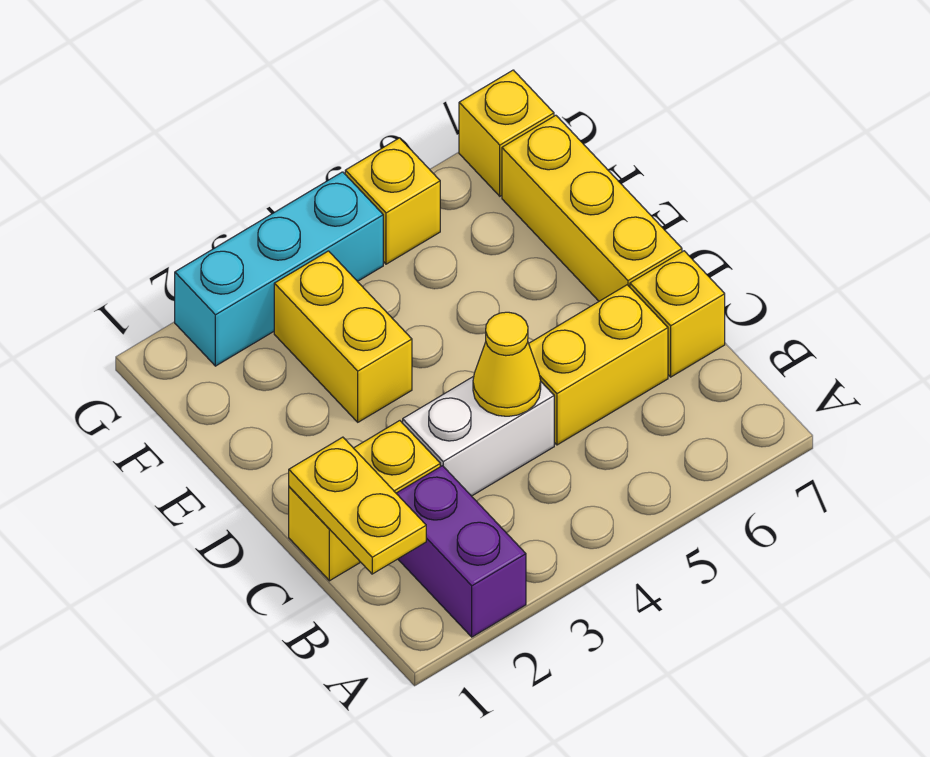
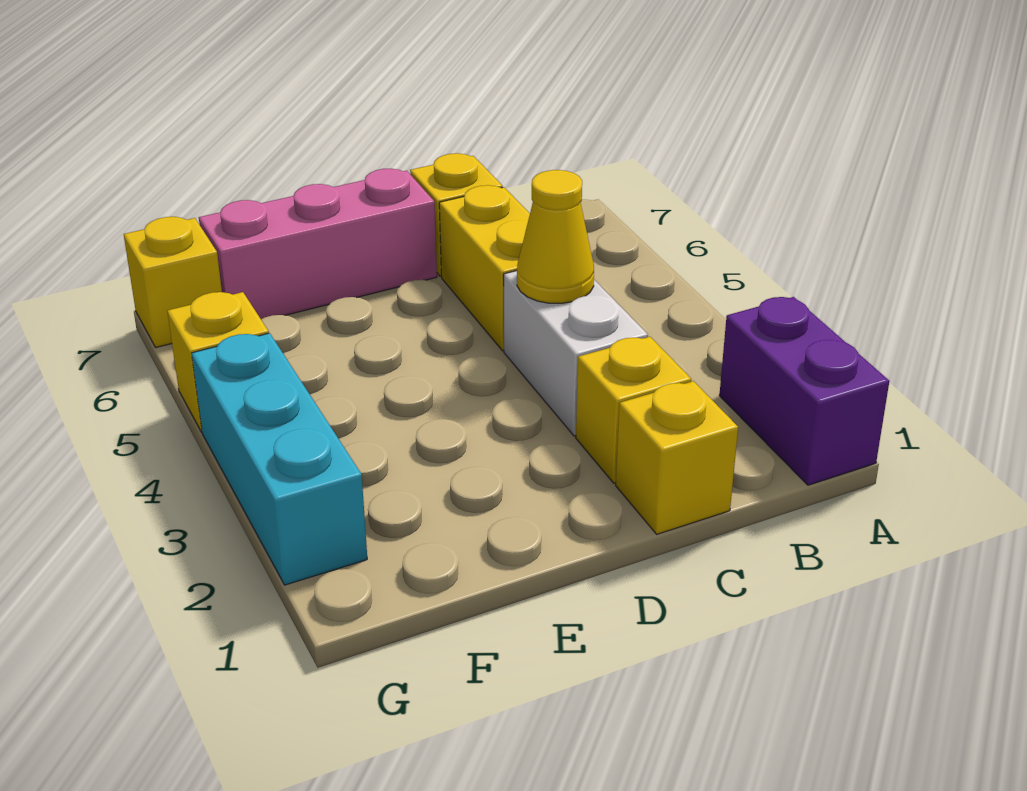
purple brick A2:B2 level 1 -> purple brick A1:A2 level 1
yellow plate B1:C1 level 2 -> none
yellow brick D7:F7 level 1 -> pink brick D7:F7 level 1
yellow brick E3:F3 level 1 -> none

